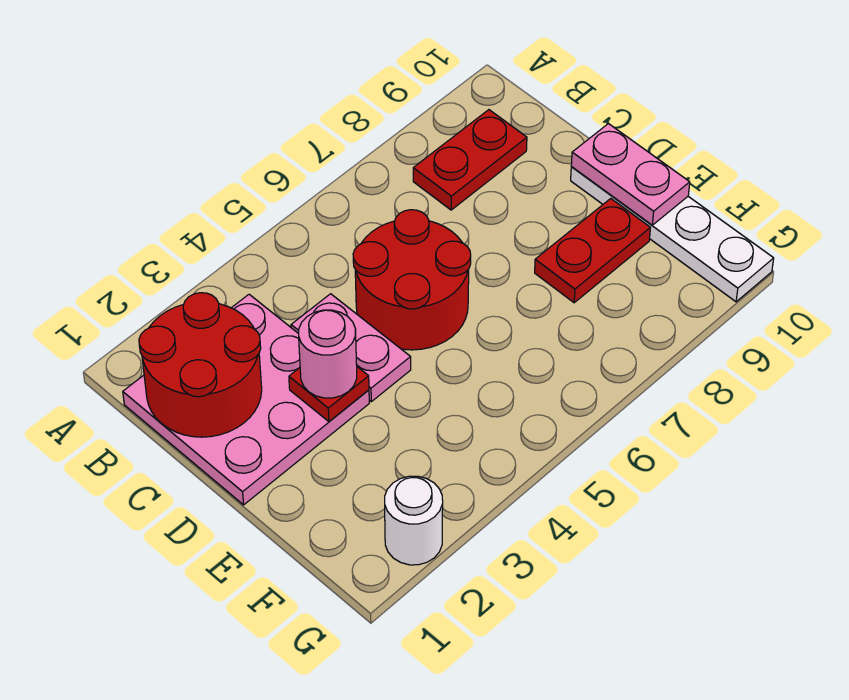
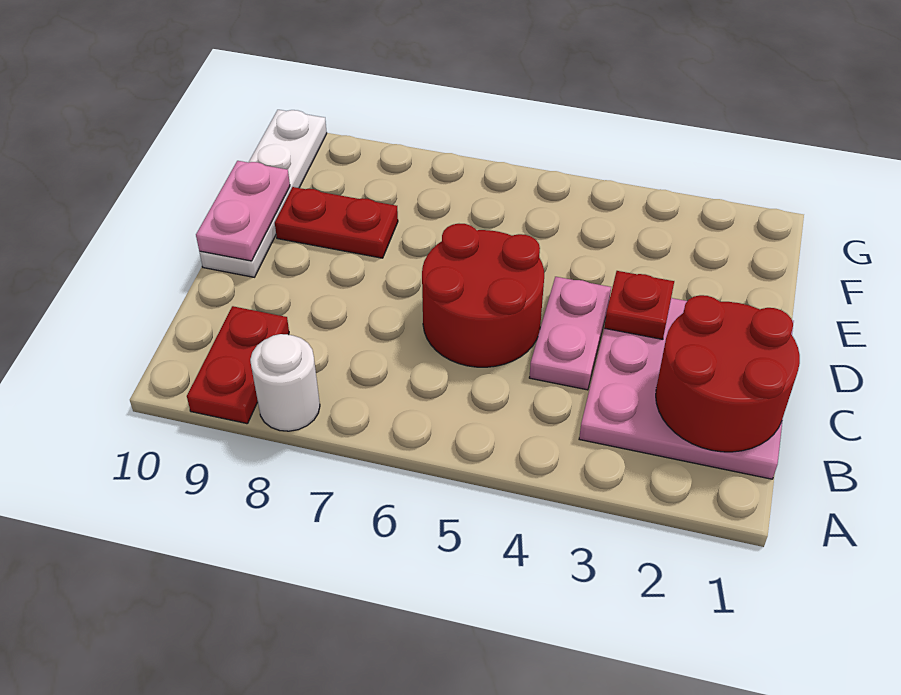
red plate B8:B9 level 1 -> red plate A9:B9 level 1
pink round brick D3 level 3 -> none
white round brick G2 level 1 -> white round brick A8 level 1

